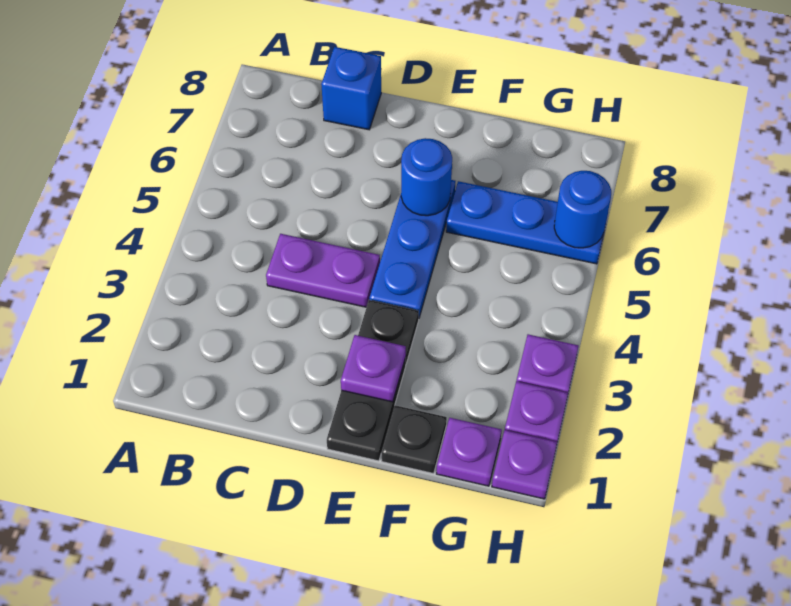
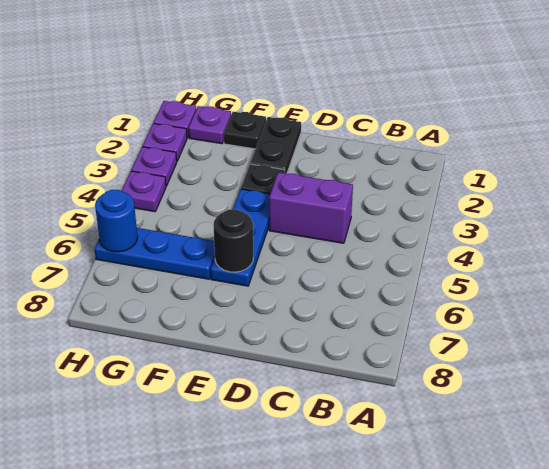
purple plate C4:D4 level 1 -> purple brick C4:D4 level 1
blue brick C8 level 1 -> none
purple plate E2 level 2 -> purple plate H4 level 1
blue round brick E6 level 2 -> black round brick E6 level 2

